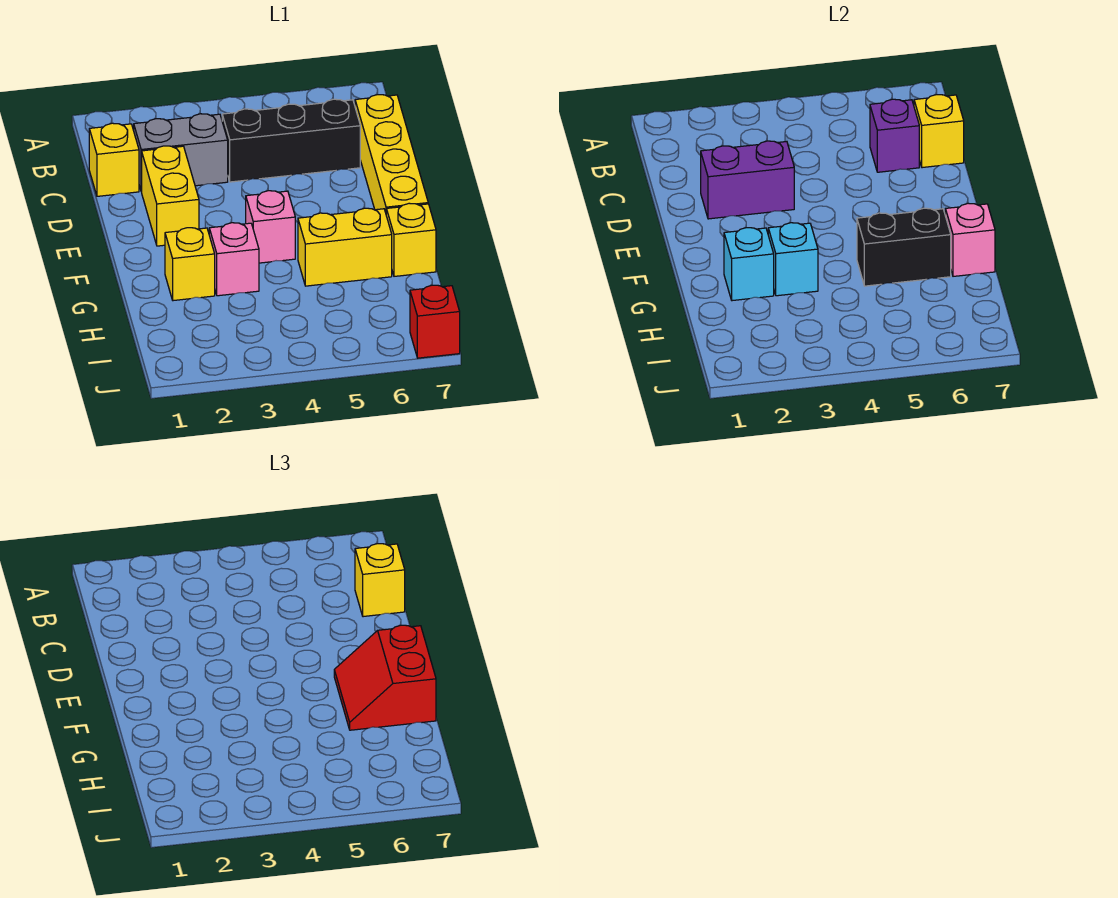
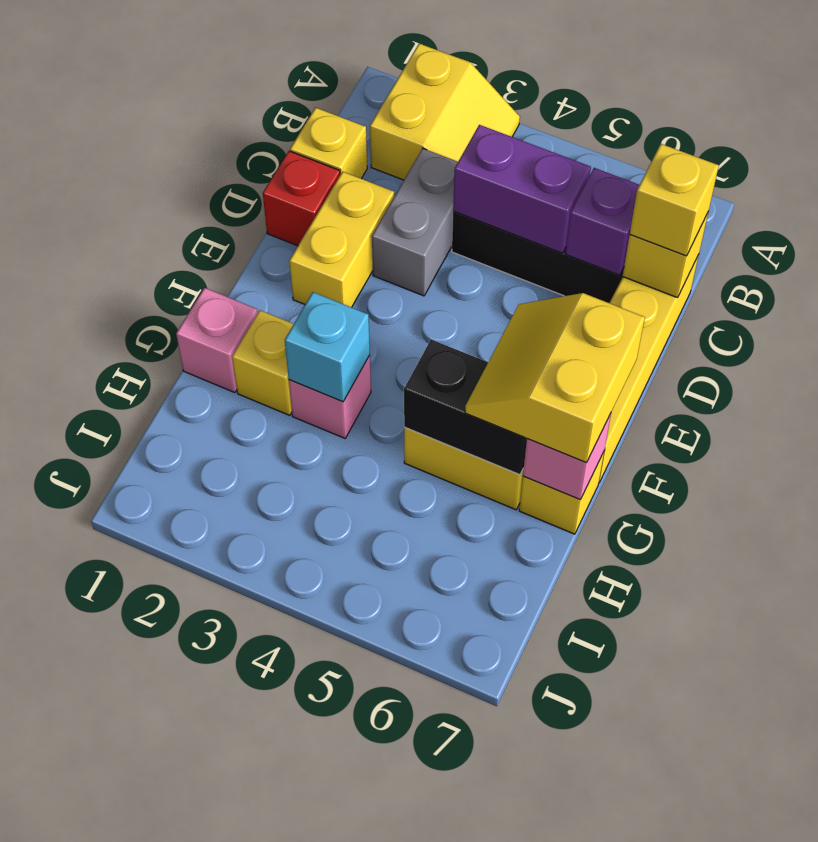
none -> yellow slope A2:B3 level 1 top 2
grey brick C2:C3 level 1 -> grey brick C3:D3 level 1
purple brick D2:D3 level 2 -> purple brick C4:C5 level 2
pink brick F4 level 1 -> pink brick G1 level 1
red slope F6:G7 level 3 top 7 -> yellow slope F6:G7 level 3 top 7
cyan brick G2 level 2 -> none
red brick J7 level 1 -> red brick D1 level 1

